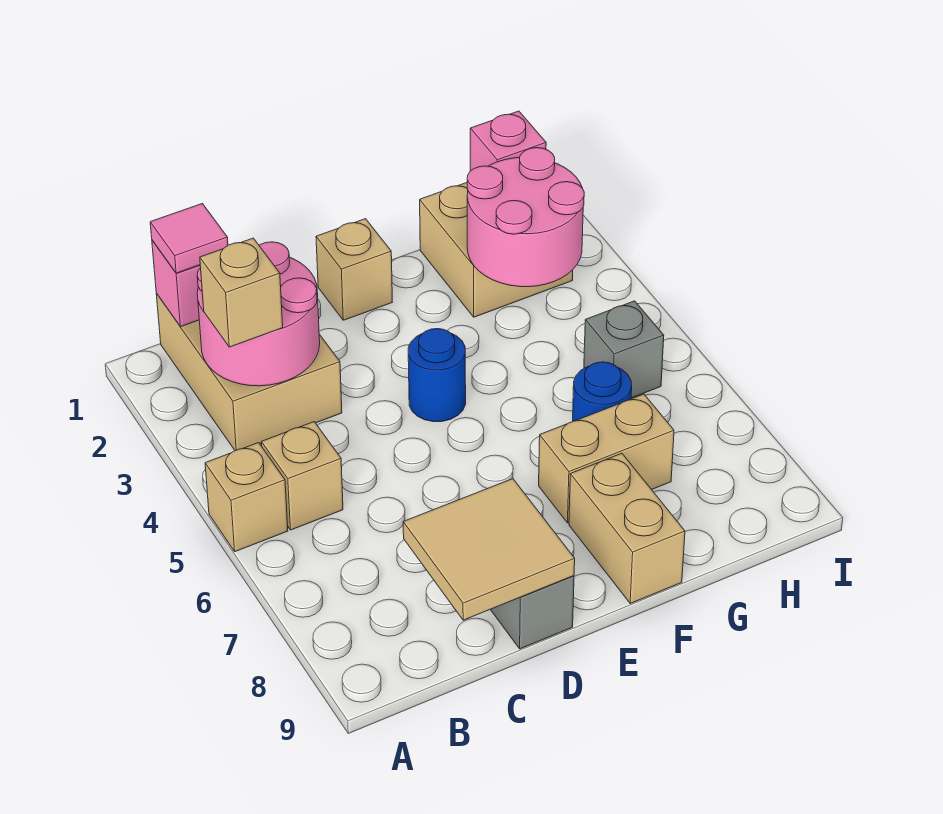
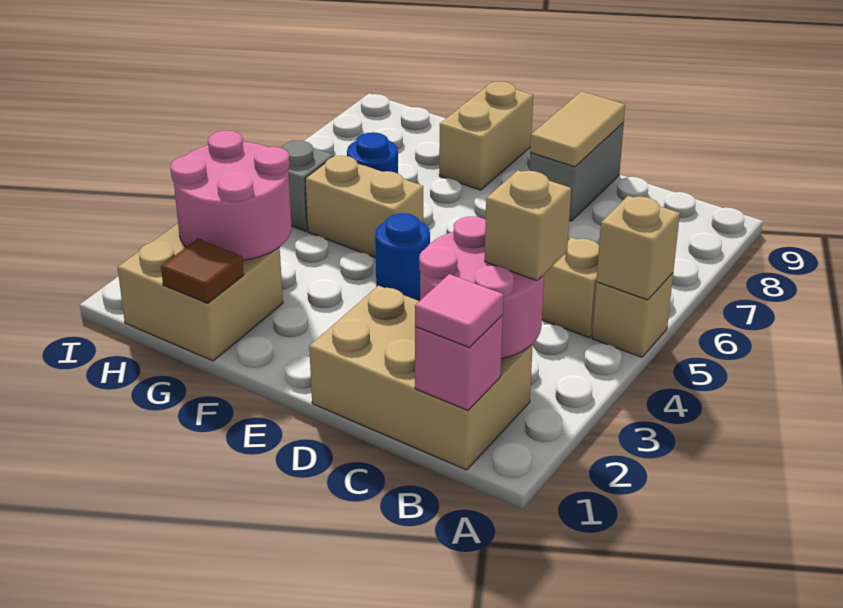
tan brick B1:C3 level 1 -> tan brick B1:D2 level 1
tan tile C8:D9 level 2 -> tan tile D8:D9 level 2
tan brick E1 level 1 -> tan brick A5 level 2
tan brick F7:G7 level 1 -> tan brick F5:G5 level 1
none -> brown tile G1 level 2
pink brick H1 level 2 -> none

